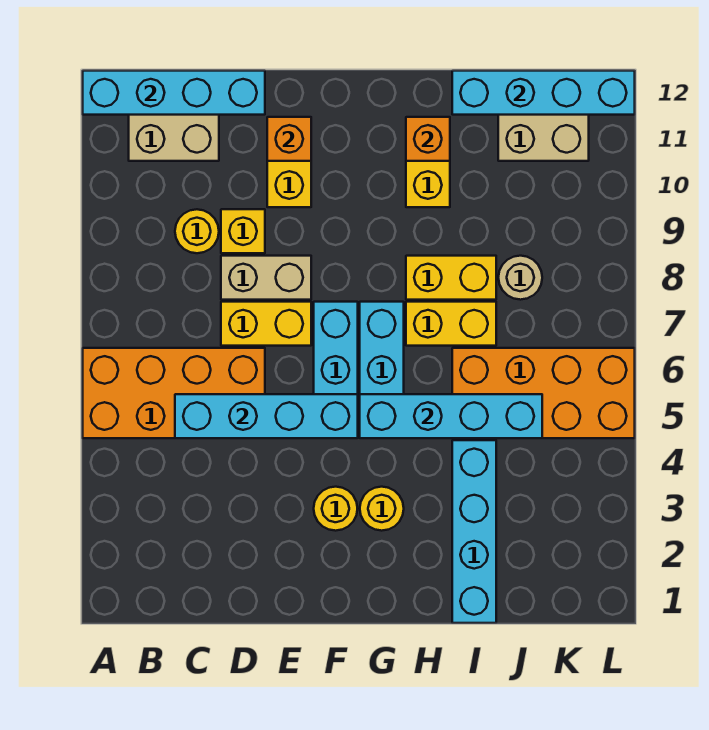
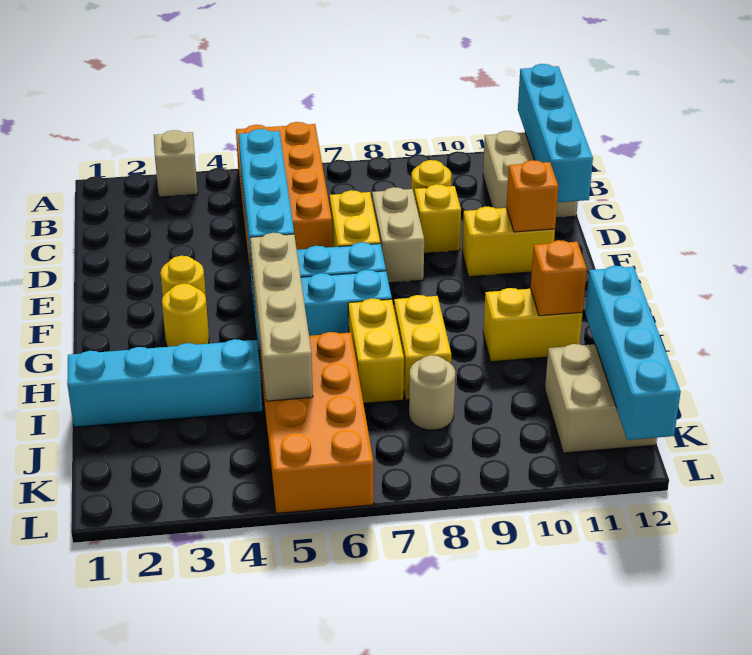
none -> tan brick A3 level 1
cyan brick G5:J5 level 2 -> tan brick G5:J5 level 2

